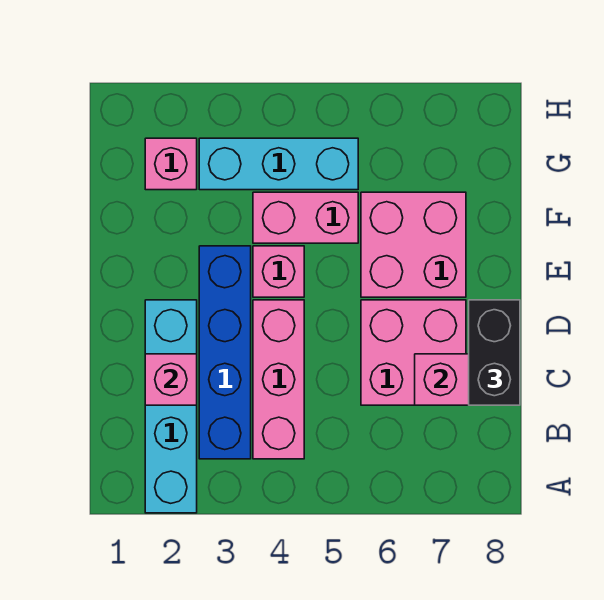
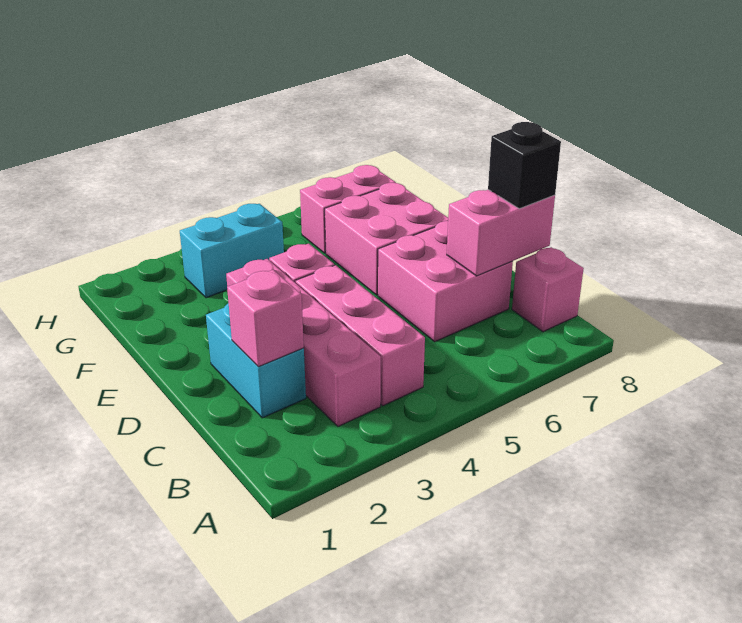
cyan brick A2:D2 level 1 -> cyan brick C2:D2 level 1
blue brick B3:E3 level 1 -> pink brick B3:E3 level 1
black brick C8:D8 level 3 -> black brick C8 level 3
pink brick F4:F5 level 1 -> pink brick G6:G7 level 1
pink brick G2 level 1 -> pink brick B8 level 1
cyan brick G3:G5 level 1 -> cyan brick G3:G4 level 1

